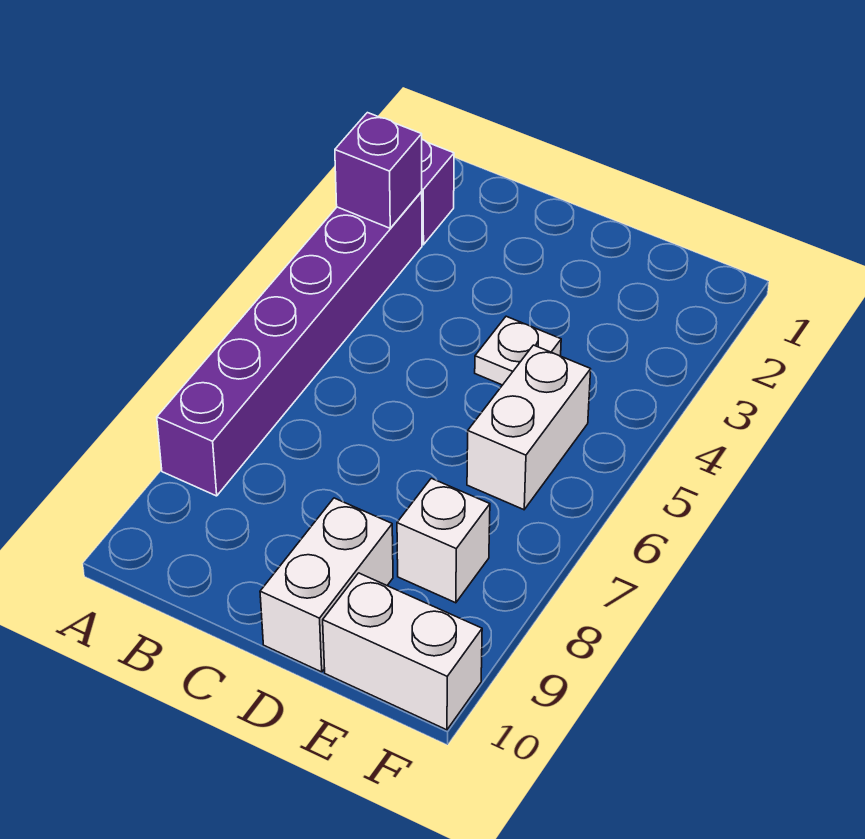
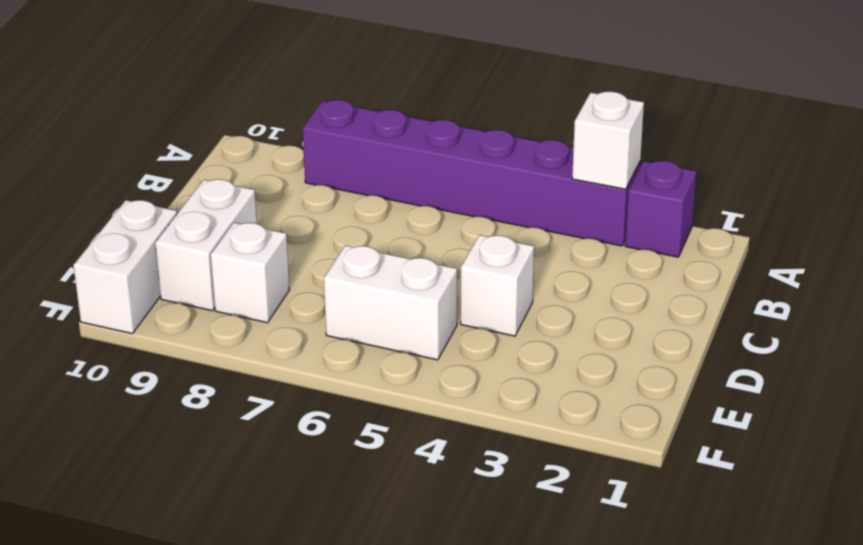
purple brick A3 level 2 -> white brick A3 level 2
white plate D4 level 1 -> white brick D4 level 1
white brick D9:D10 level 1 -> white brick D9:E9 level 1

